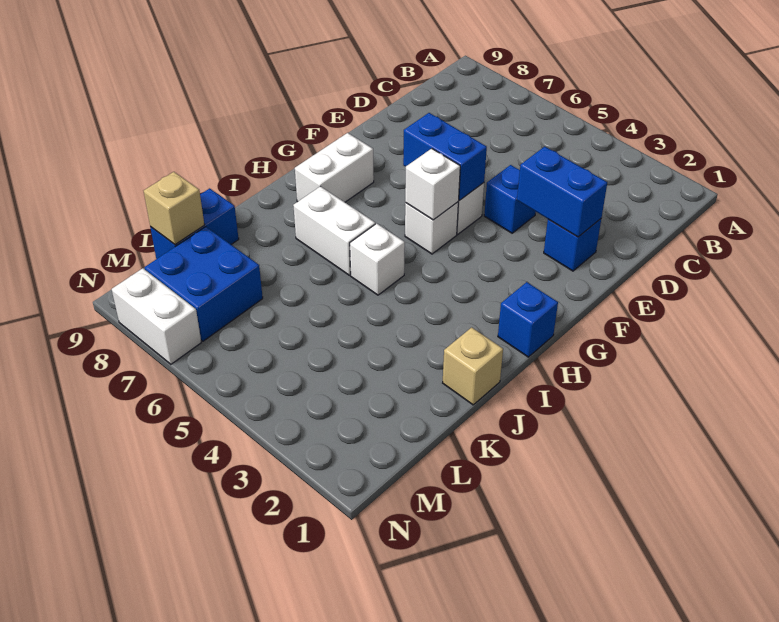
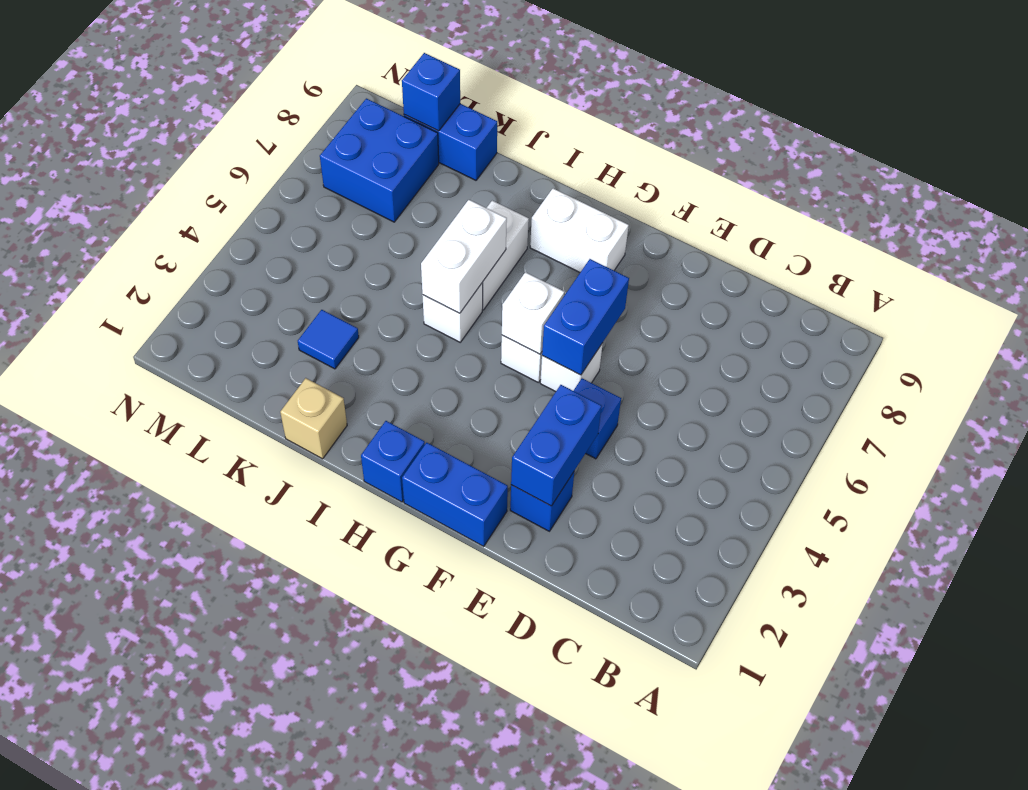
none -> blue brick F1:G1 level 1
none -> blue tile K3 level 1
tan brick L9 level 2 -> blue brick L9 level 2
white brick N7:N8 level 1 -> white brick I5:I6 level 2

